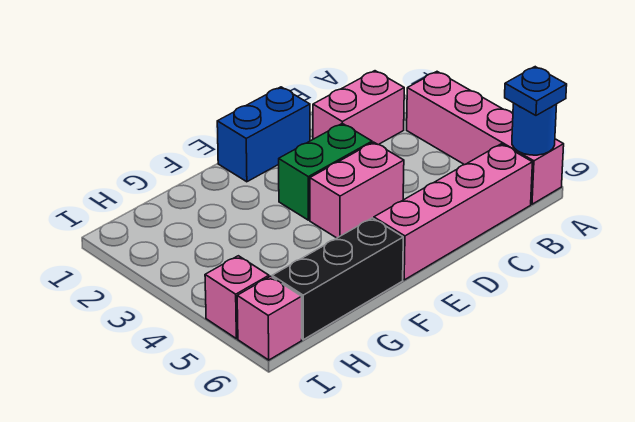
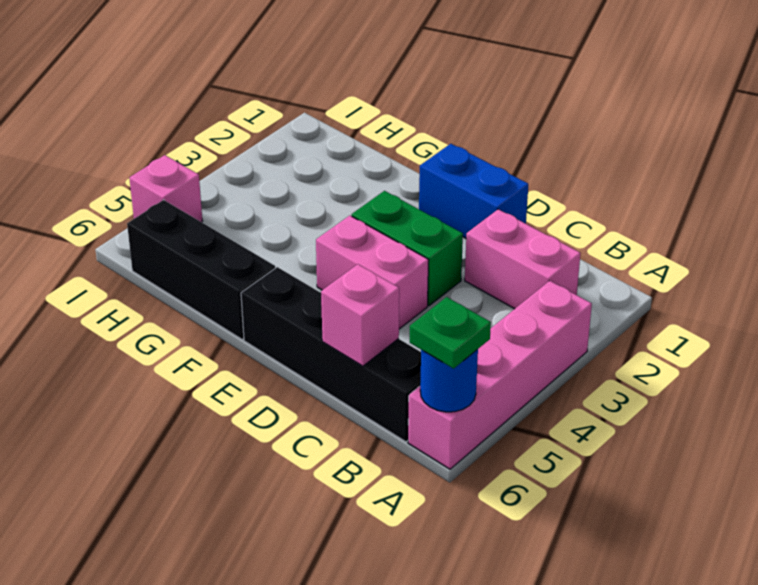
blue plate A6 level 3 -> green plate A6 level 3
pink brick B6:E6 level 1 -> black brick B6:E6 level 1
pink brick I6 level 1 -> pink brick C6 level 2

